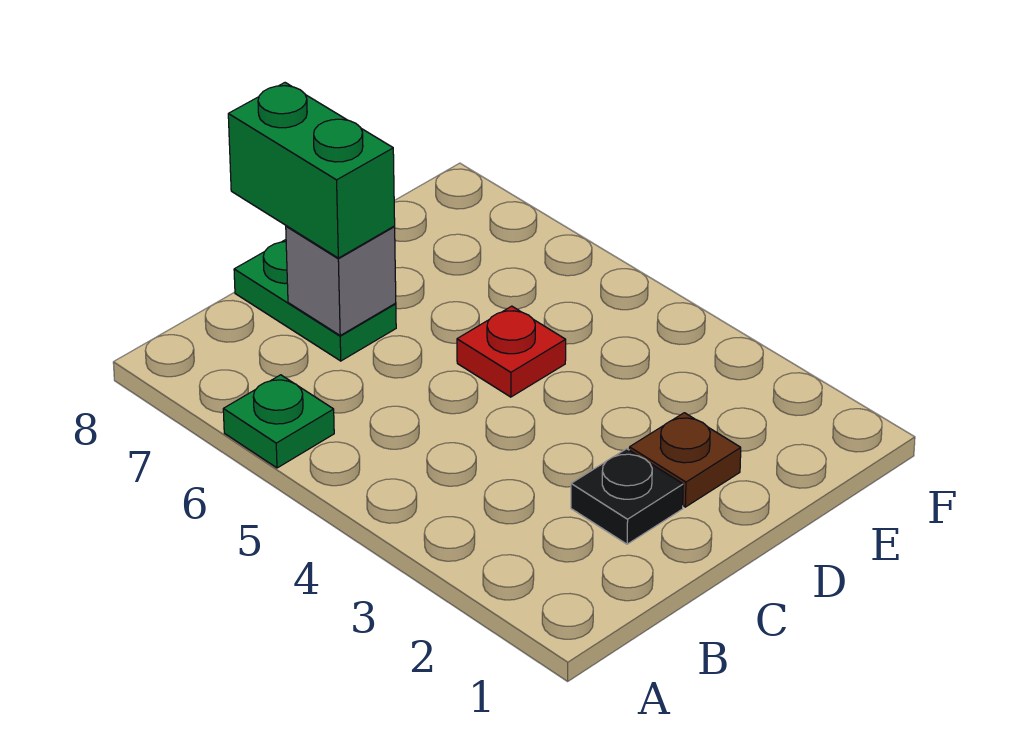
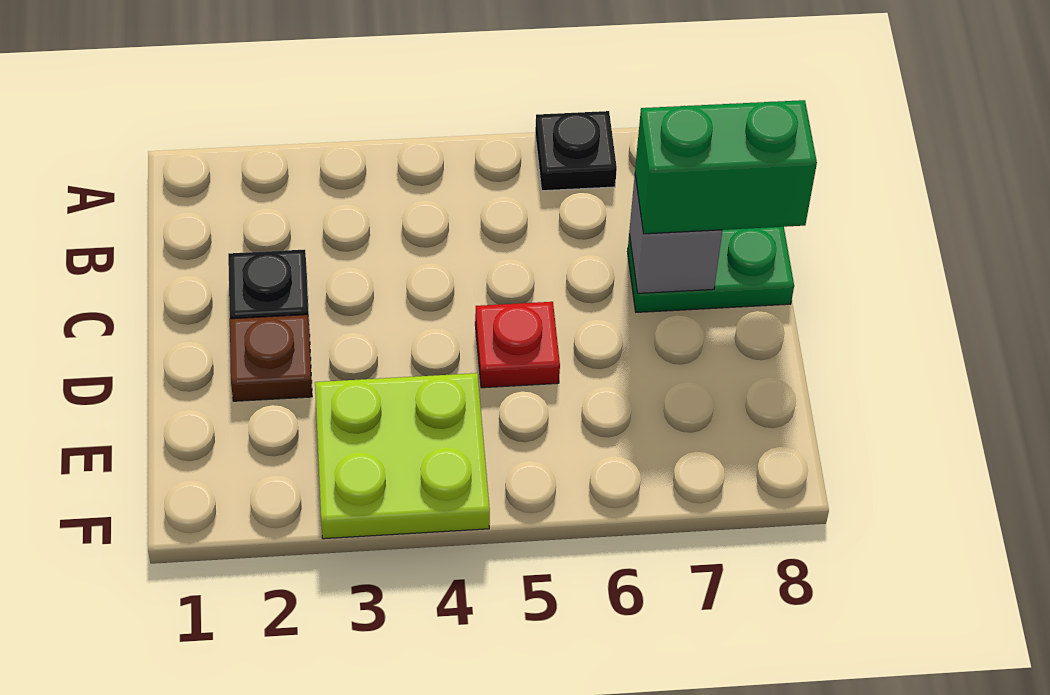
green plate A6 level 1 -> black plate A6 level 1
none -> lime plate E3:F4 level 1

